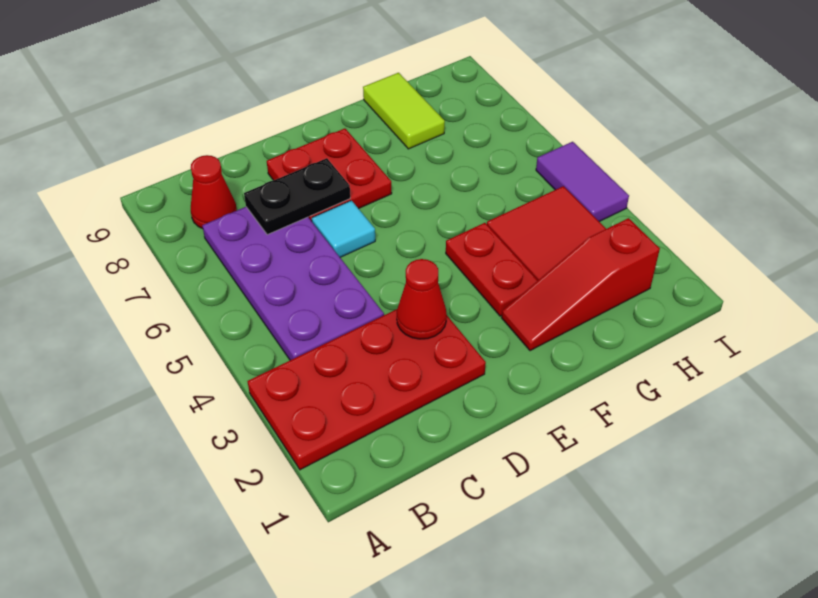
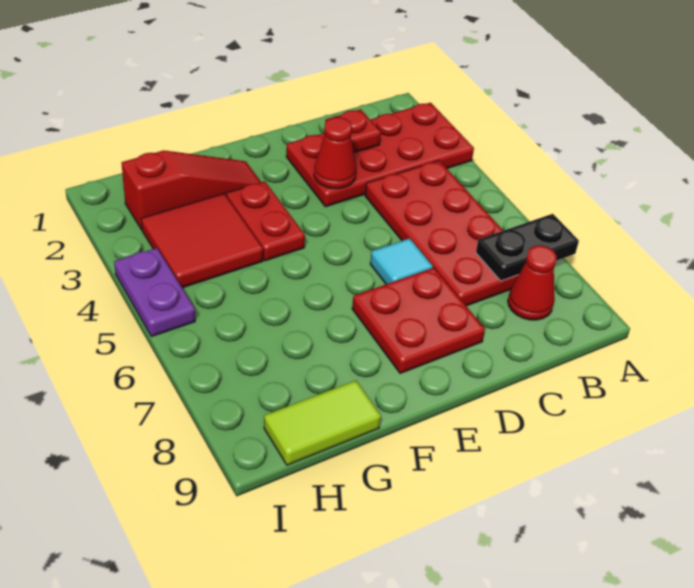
purple plate B4:C7 level 1 -> red plate B4:C7 level 1
none -> red plate C2 level 2
black plate C7:D7 level 2 -> black plate A7:B7 level 2
lime tile G8:G9 level 1 -> lime tile G9:H9 level 1
purple tile I4:I5 level 1 -> purple plate I4:I5 level 1

